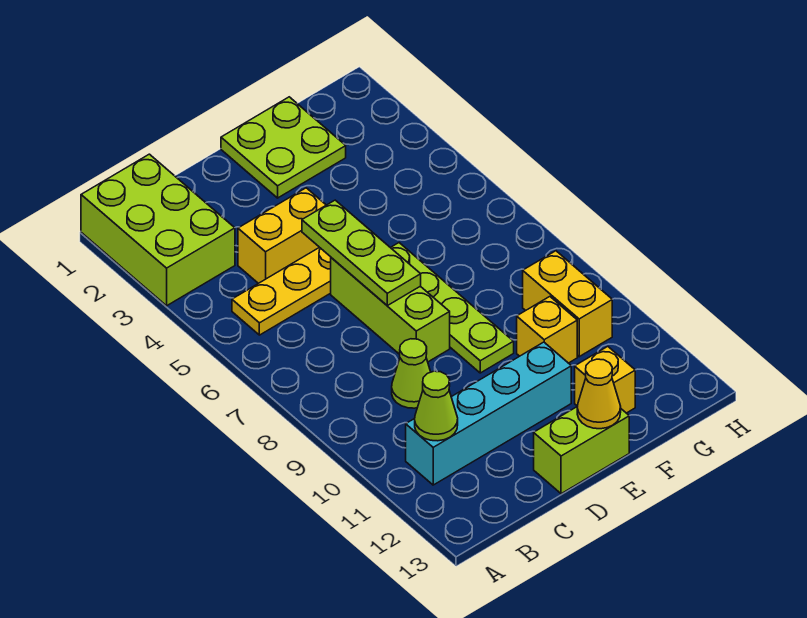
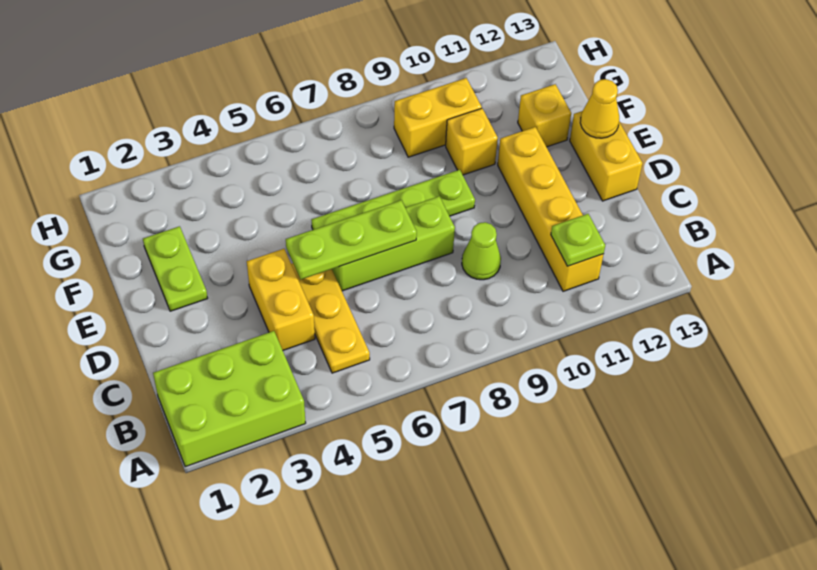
cyan brick B11:E11 level 1 -> yellow brick B11:E11 level 1
lime cone B11 level 2 -> lime plate B11 level 2
lime brick D13:E13 level 1 -> yellow brick D13:E13 level 1
lime plate E1:F2 level 1 -> lime plate E2:F2 level 1

